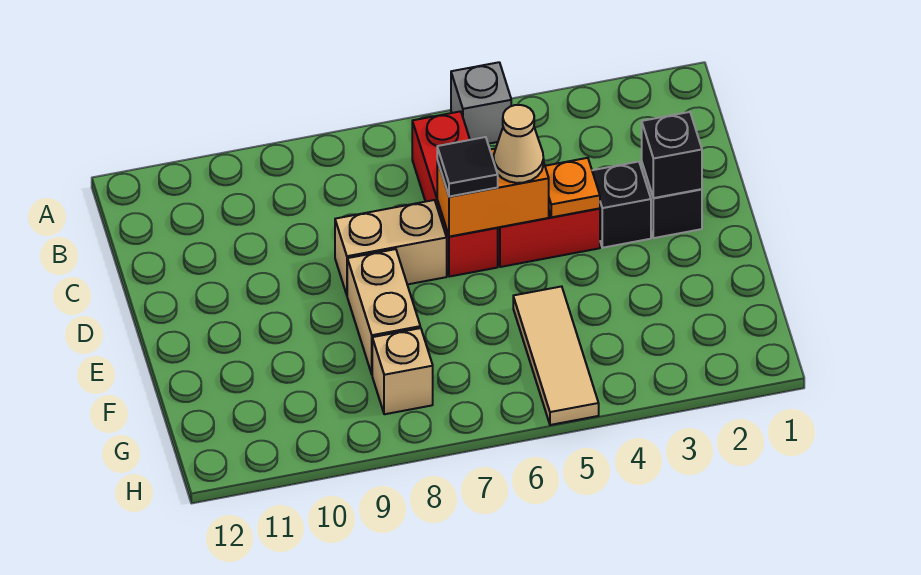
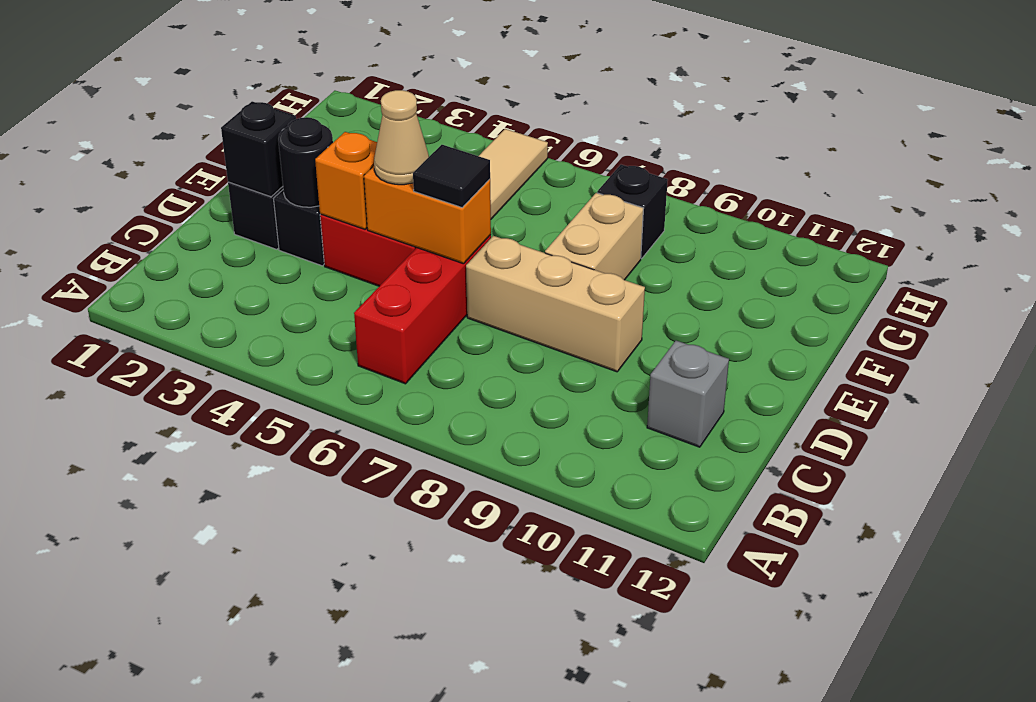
grey brick A5 level 1 -> grey brick C11 level 1
none -> black round brick D3 level 2
orange plate D4 level 2 -> orange brick D4 level 2
tan brick D7:D8 level 1 -> tan brick D7:D9 level 1
tan brick G8 level 1 -> black brick G8 level 1

